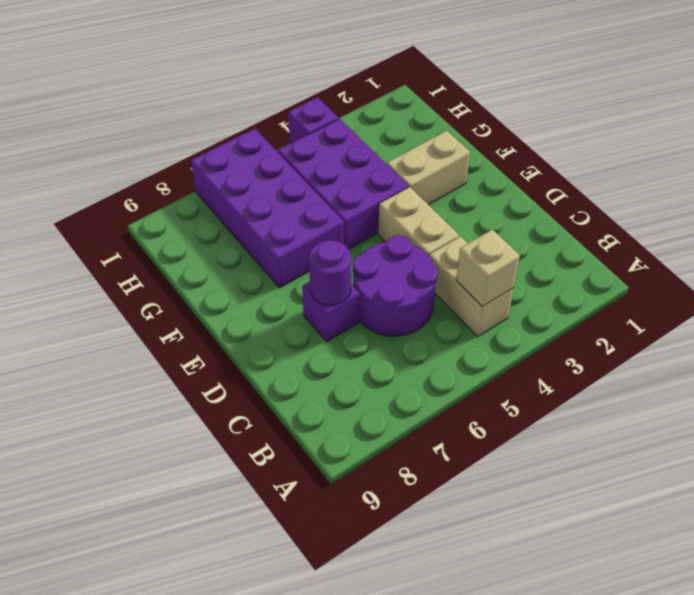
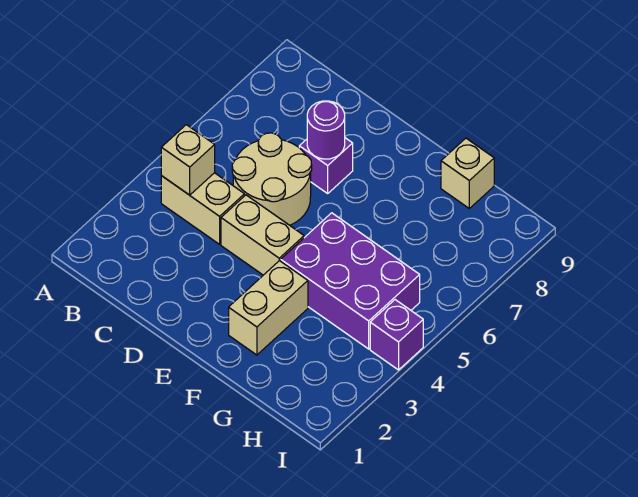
purple round brick C5:D6 level 1 -> tan round brick C5:D6 level 1
purple brick F6:I7 level 1 -> none
none -> tan brick G9 level 1

